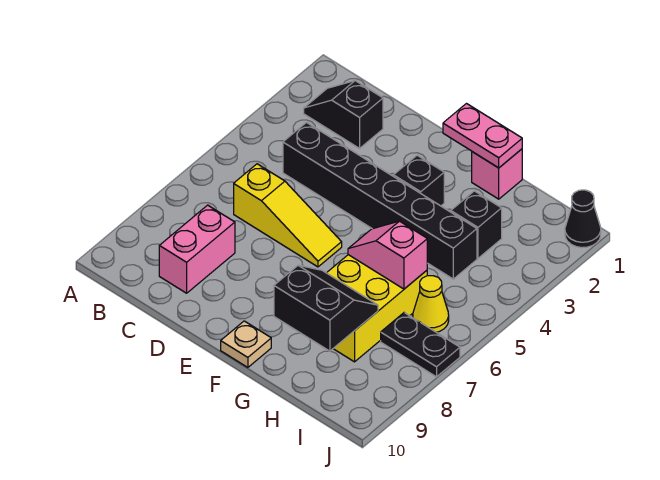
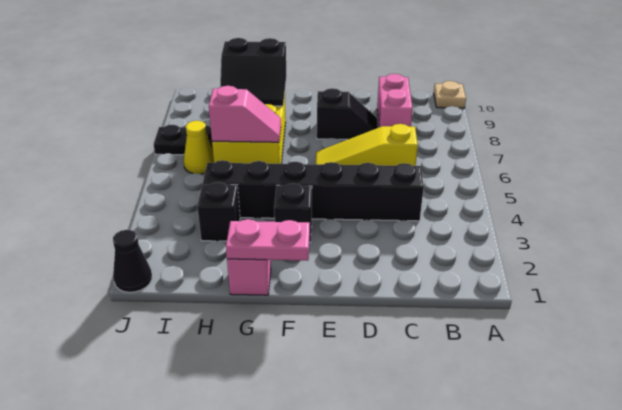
black slope B2:C2 level 1 top C -> black slope D8:E8 level 1 top E
tan plate F10 level 1 -> tan plate A10 level 1

